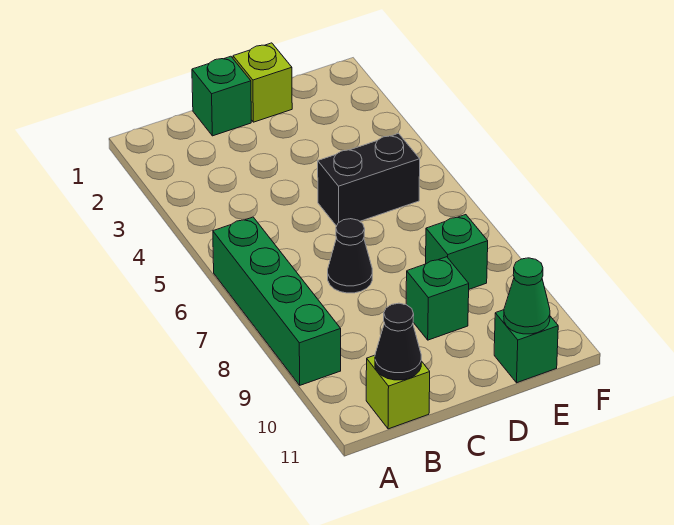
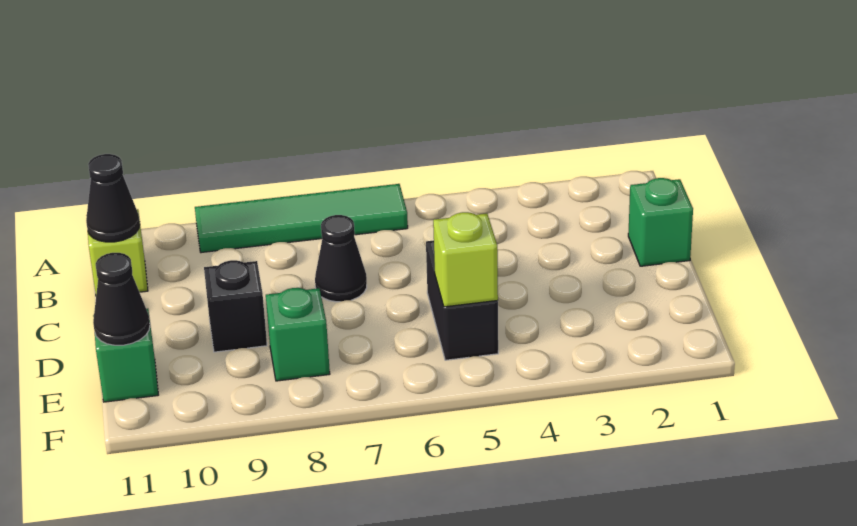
green brick A6:A9 level 1 -> green tile A6:A9 level 1
lime brick D1 level 1 -> lime brick E5 level 2
green brick D9 level 1 -> black brick D9 level 1
green cone E11 level 2 -> black cone E11 level 2

